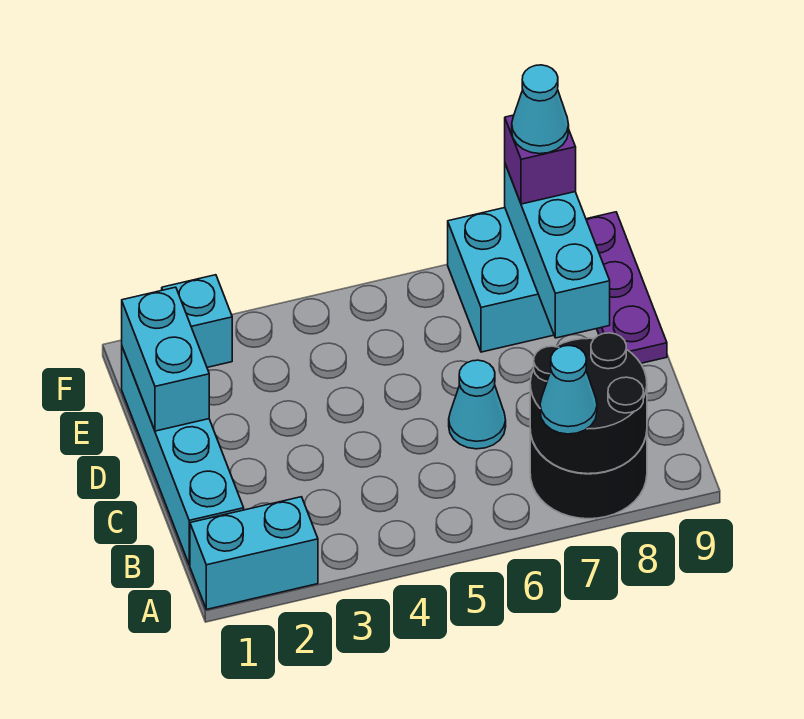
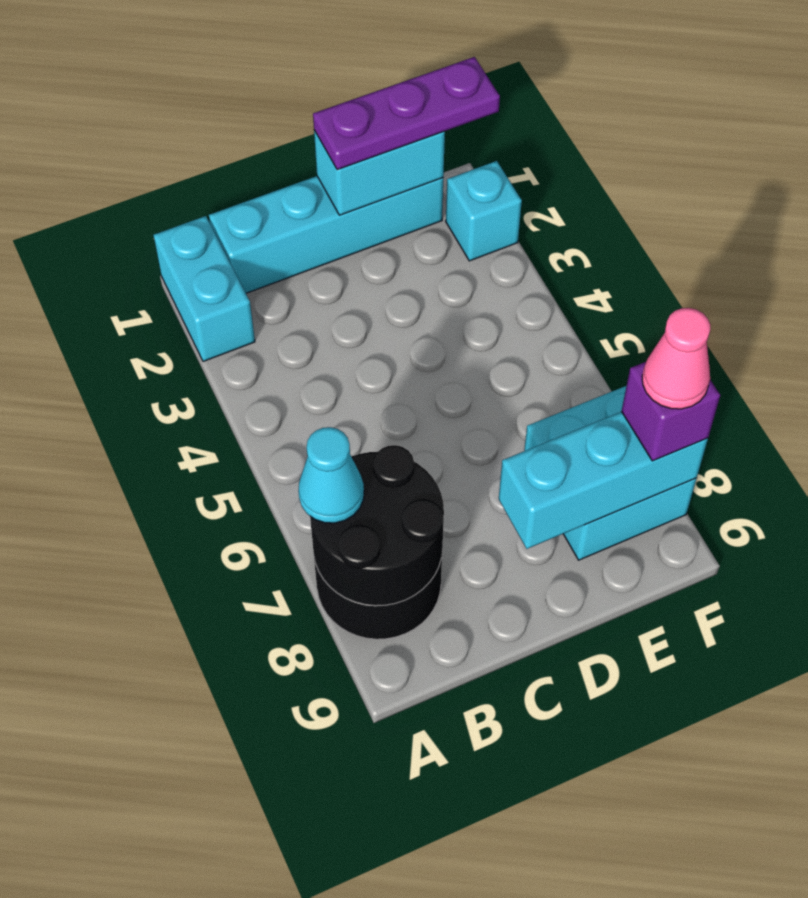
cyan cone C6 level 1 -> none
purple plate D9:F9 level 1 -> purple plate D1:F1 level 3
cyan cone F8 level 4 -> pink cone F8 level 4

